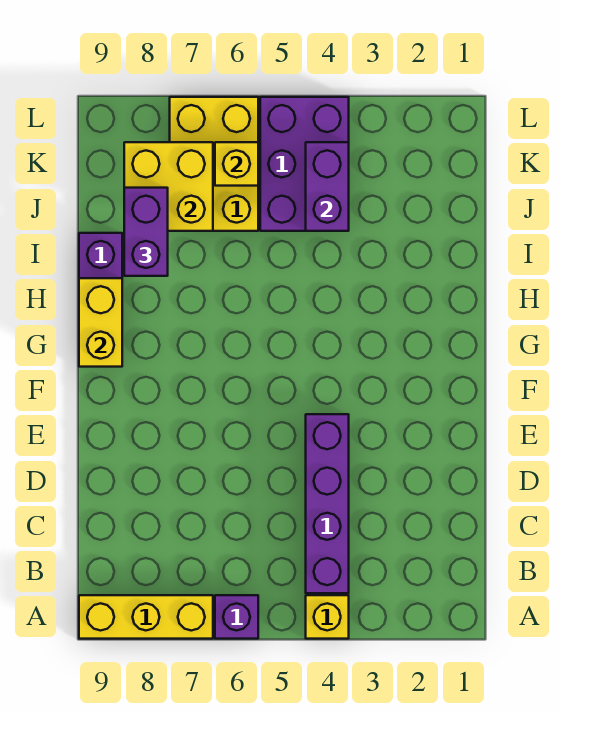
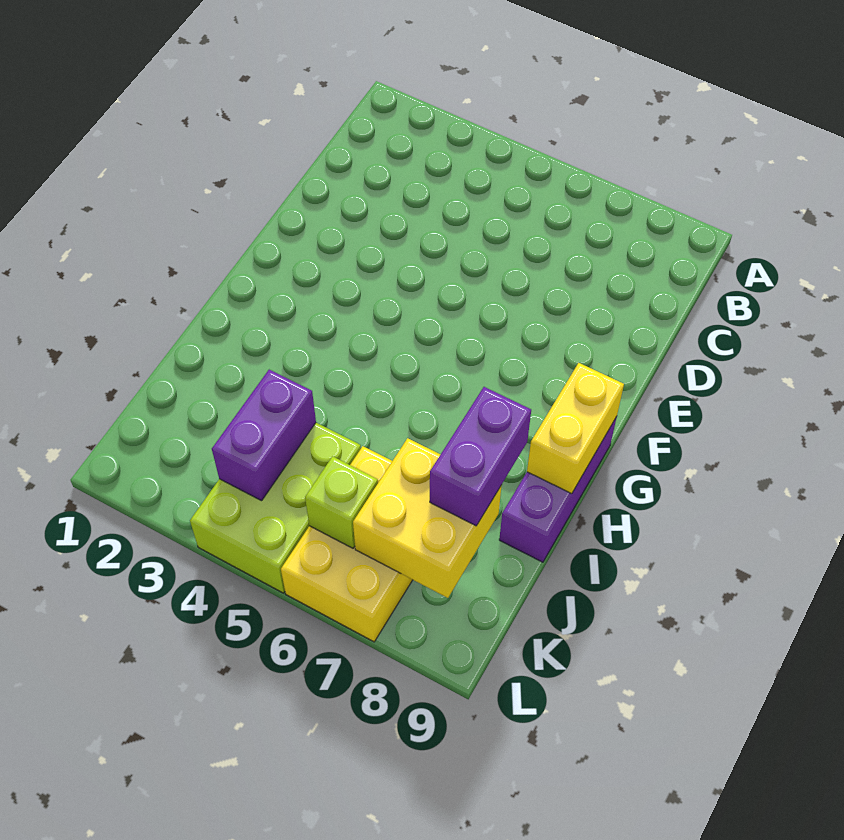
yellow brick A4 level 1 -> none
purple brick A6 level 1 -> none
yellow brick A7:A9 level 1 -> none
purple brick B4:E4 level 1 -> none
purple brick J4:L5 level 1 -> lime brick J4:L5 level 1
yellow brick K6 level 2 -> lime brick K6 level 2

